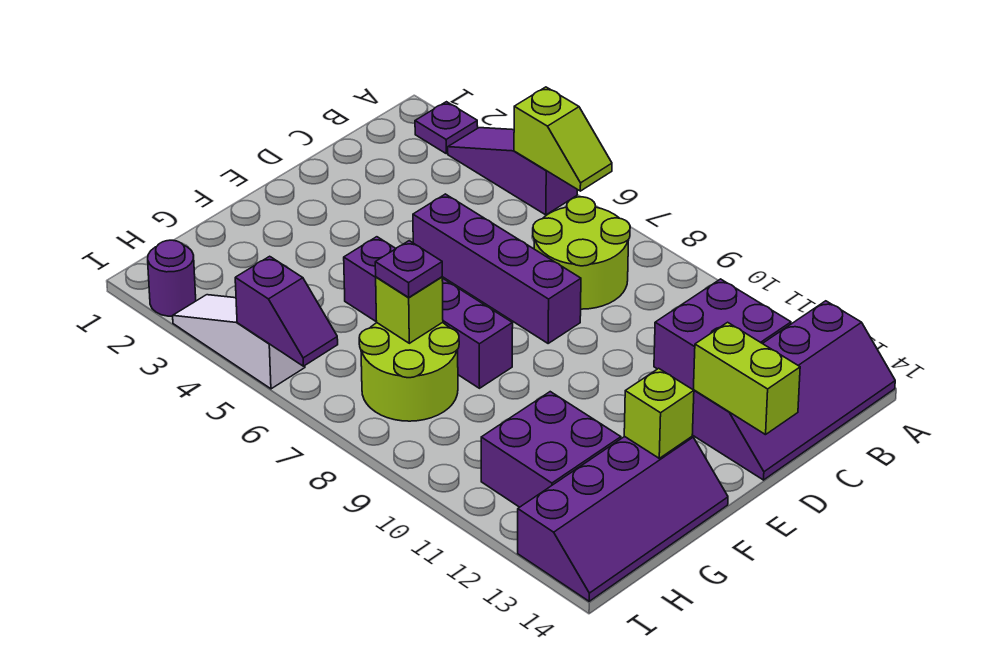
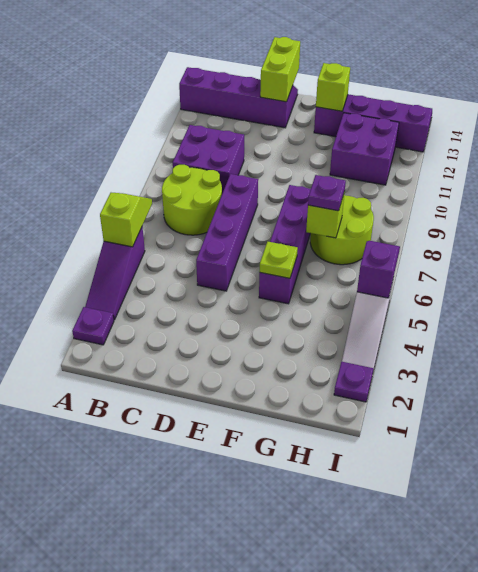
purple brick B11:C12 level 1 -> purple brick B9:C10 level 1
none -> lime plate F5 level 2
purple round brick I2 level 1 -> purple plate I2 level 1

